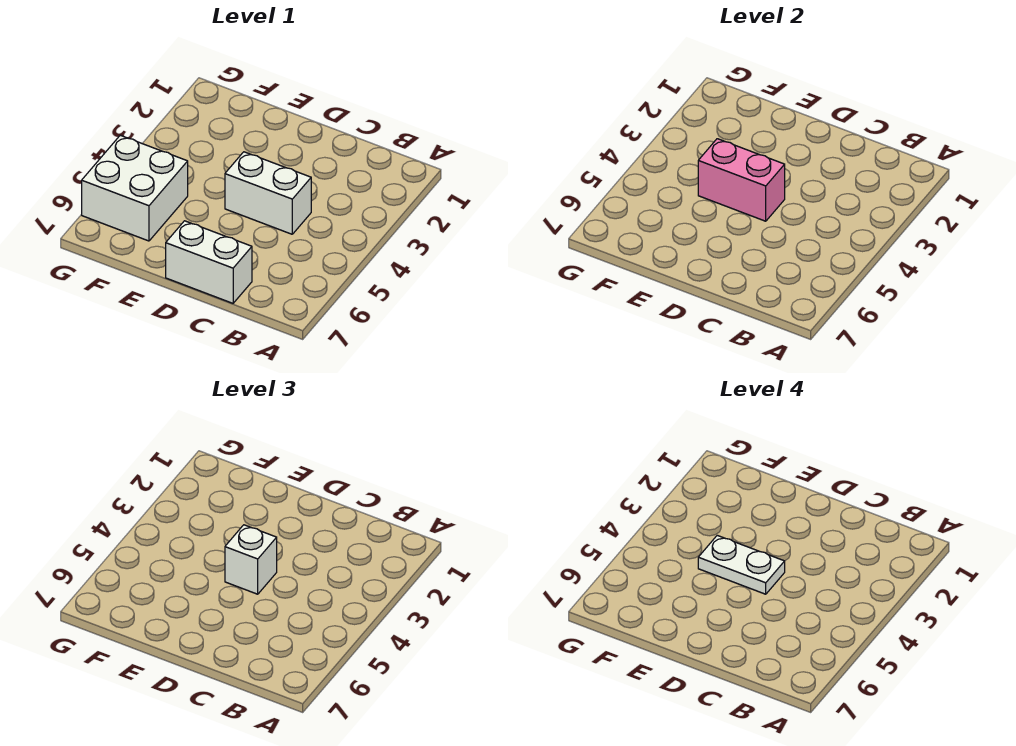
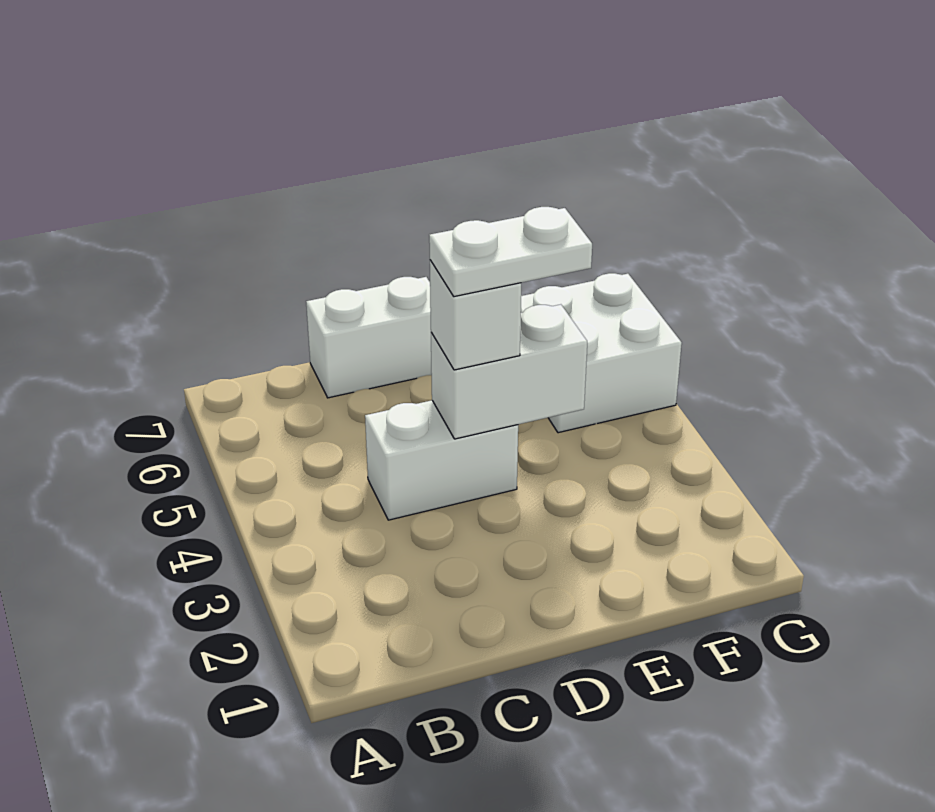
pink brick D4:E4 level 2 -> white brick D4:E4 level 2

